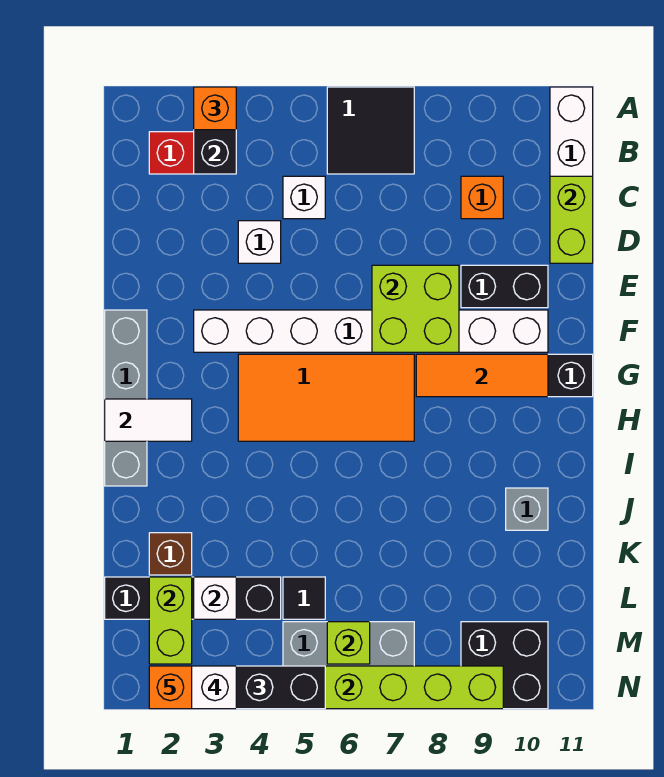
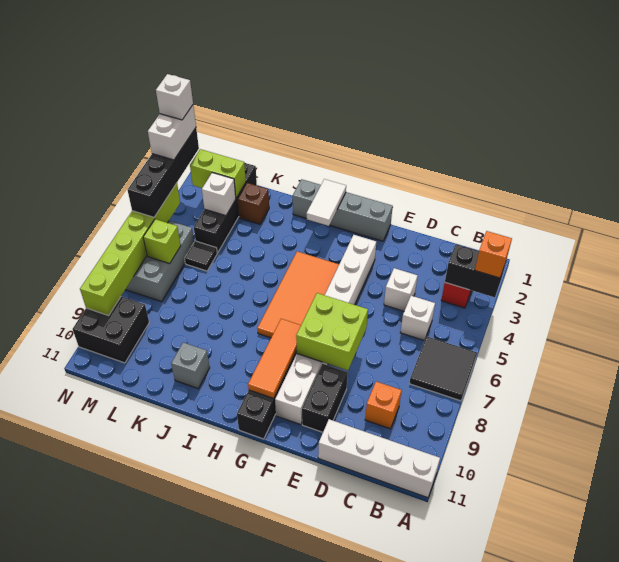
lime brick C11:D11 level 2 -> none
orange brick N2 level 5 -> white brick N2 level 5

